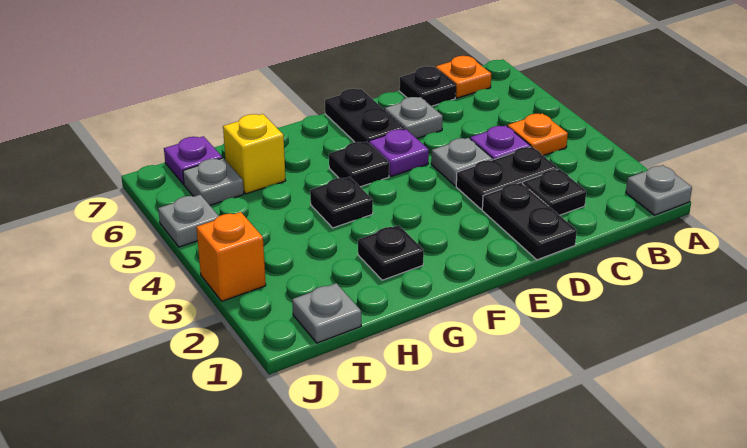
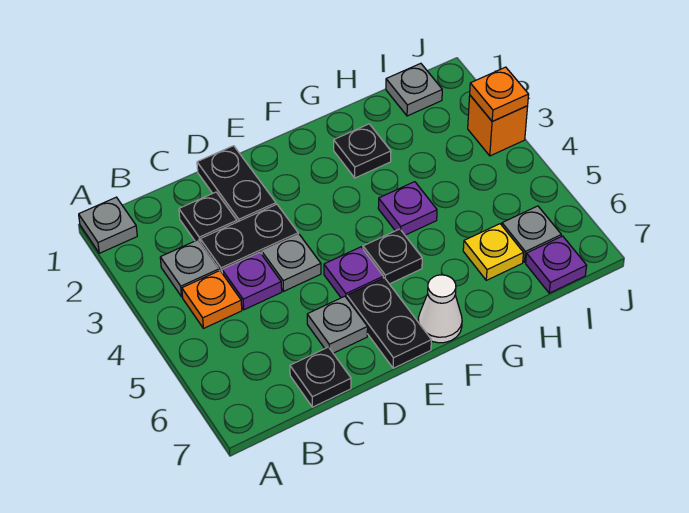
orange plate B7 level 1 -> orange plate J3 level 2
none -> white cone F7 level 1
black plate G4 level 1 -> purple plate G4 level 1
yellow brick H6 level 1 -> yellow plate H6 level 1
grey plate J5 level 1 -> grey plate B3 level 1

